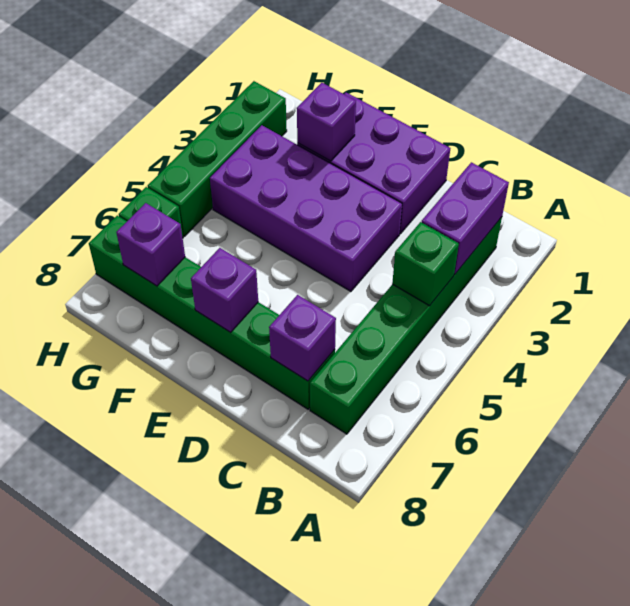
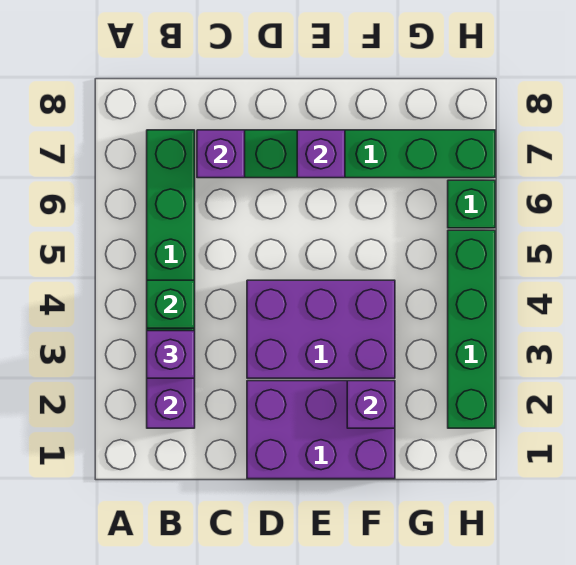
purple brick D3:G4 level 1 -> purple brick D3:F4 level 1
purple brick G7 level 2 -> purple brick B3 level 3

